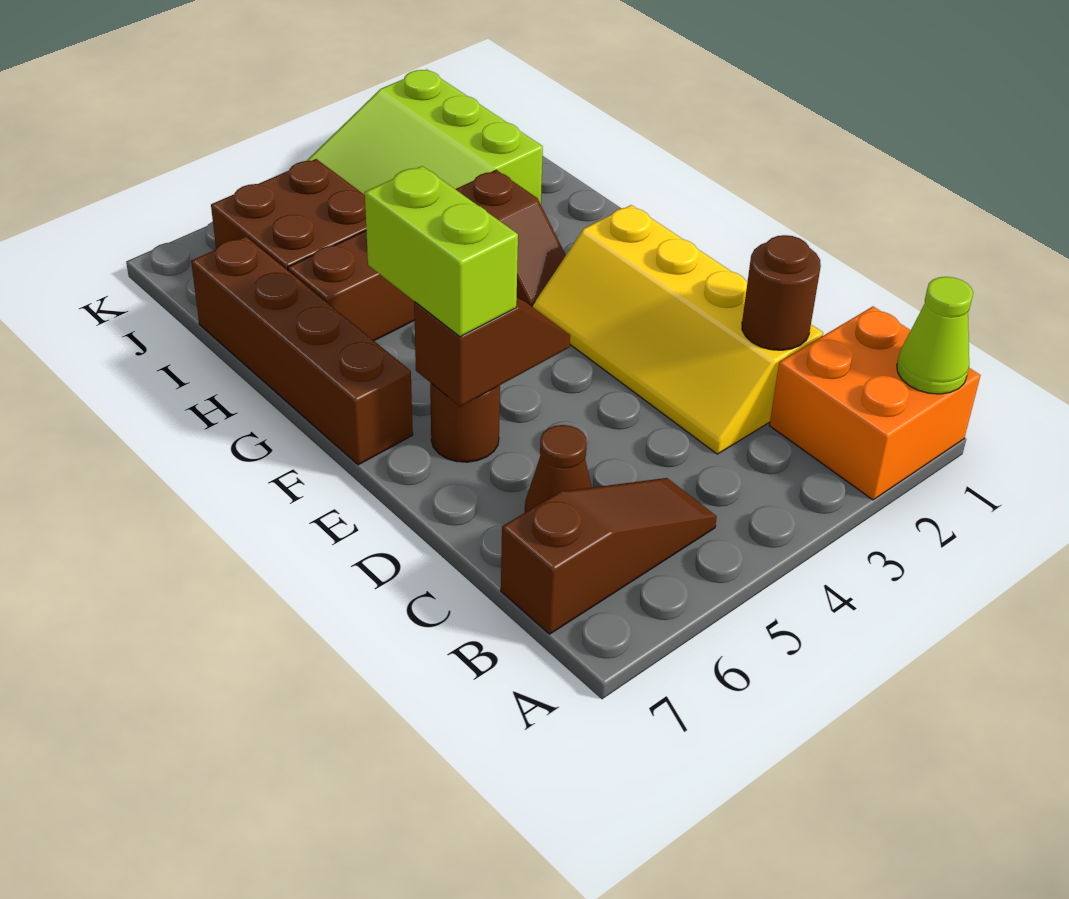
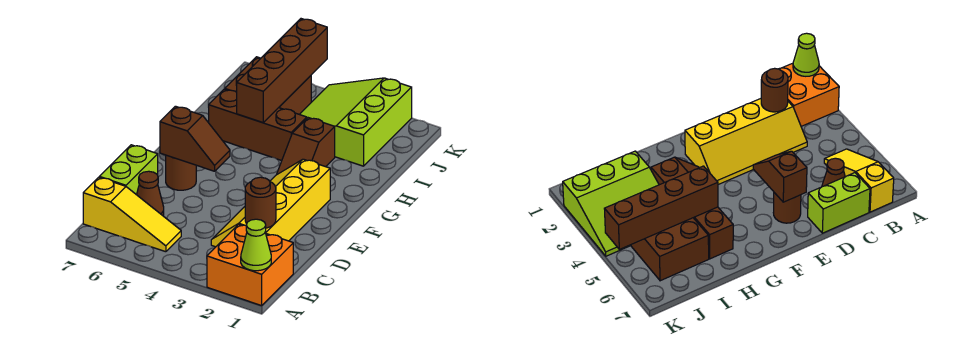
brown slope B5:B7 level 1 top 7 -> yellow slope B5:B7 level 1 top 7
lime brick E6:F6 level 3 -> lime brick C7:D7 level 1
brown brick F7:I7 level 1 -> brown brick H5:K5 level 2

